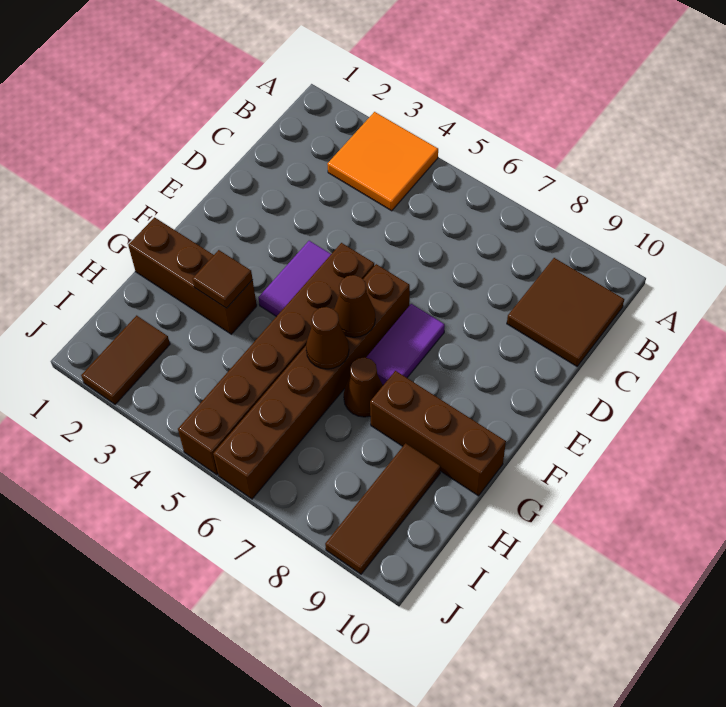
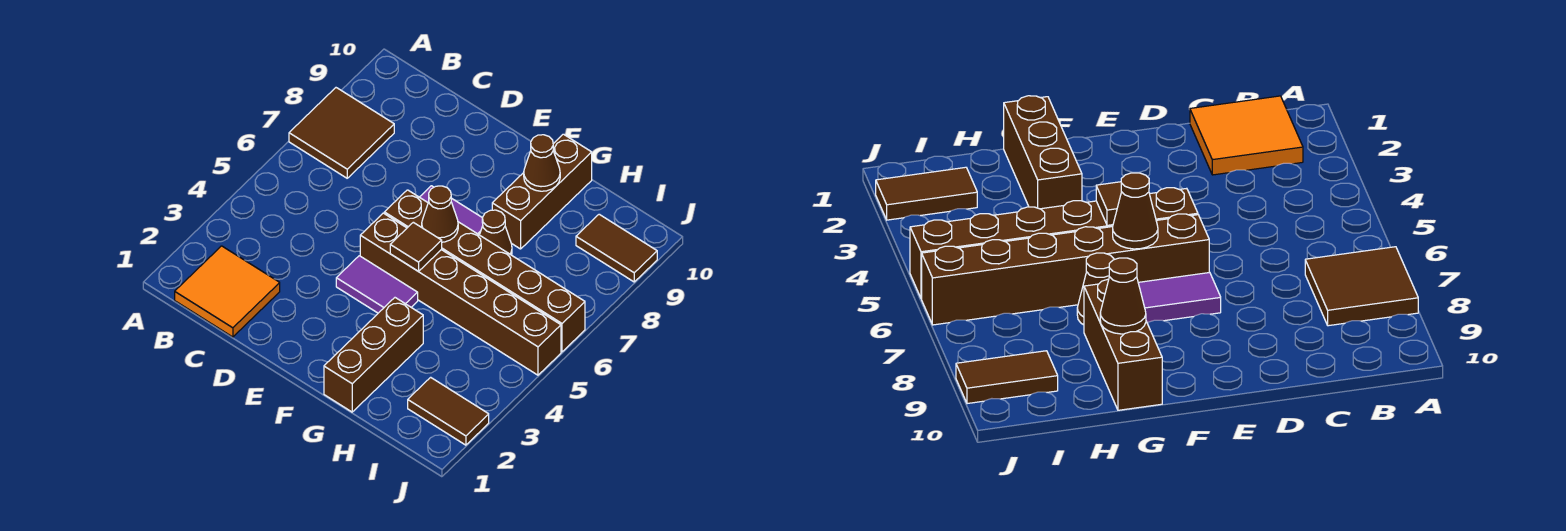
orange tile A3:B4 level 1 -> orange tile B1:C2 level 1
brown tile B9:C10 level 1 -> brown tile A7:B8 level 1
brown tile G3 level 2 -> brown tile F5 level 2
brown cone G6 level 2 -> brown cone G9 level 2
brown tile H9:J9 level 1 -> brown tile I9:J9 level 1

